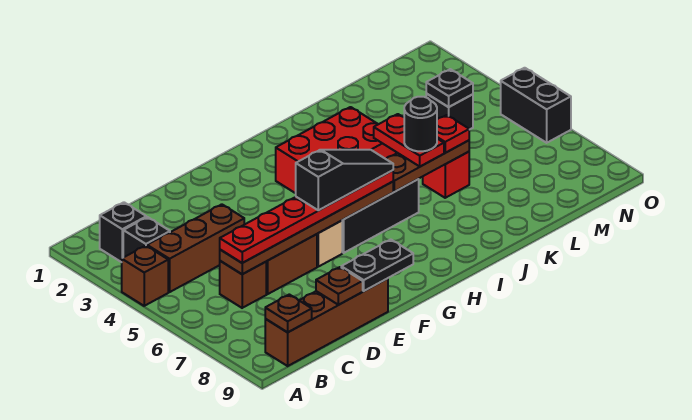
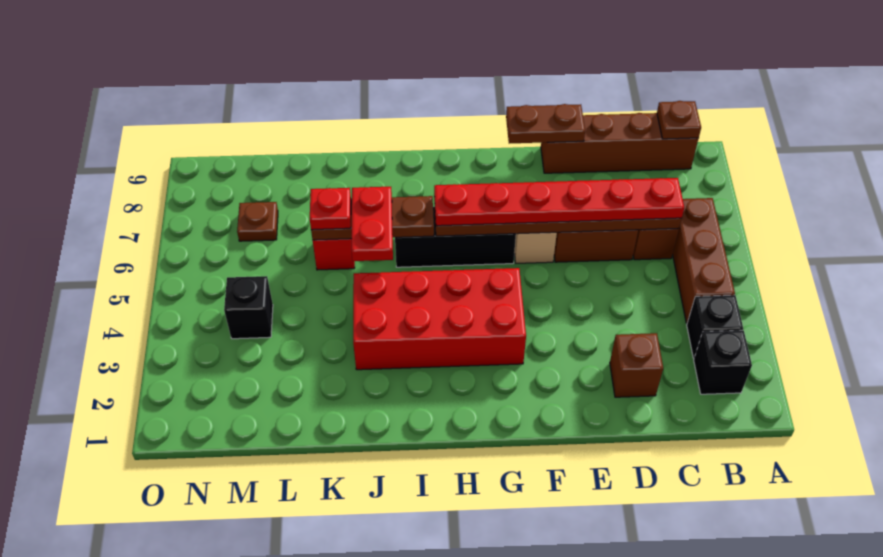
brown brick A4 level 1 -> brown brick D2 level 1
brown brick B4:D4 level 1 -> brown brick B4:B6 level 1
brown plate D9 level 2 -> brown plate M7 level 1
black plate E9:F9 level 2 -> brown plate E9:F9 level 2
black slope F6:H6 level 4 top F -> none
red brick H3:J4 level 1 -> red brick G3:J4 level 1
black round brick J6 level 4 -> none
black plate M4 level 2 -> none
black brick O5:O6 level 1 -> none

